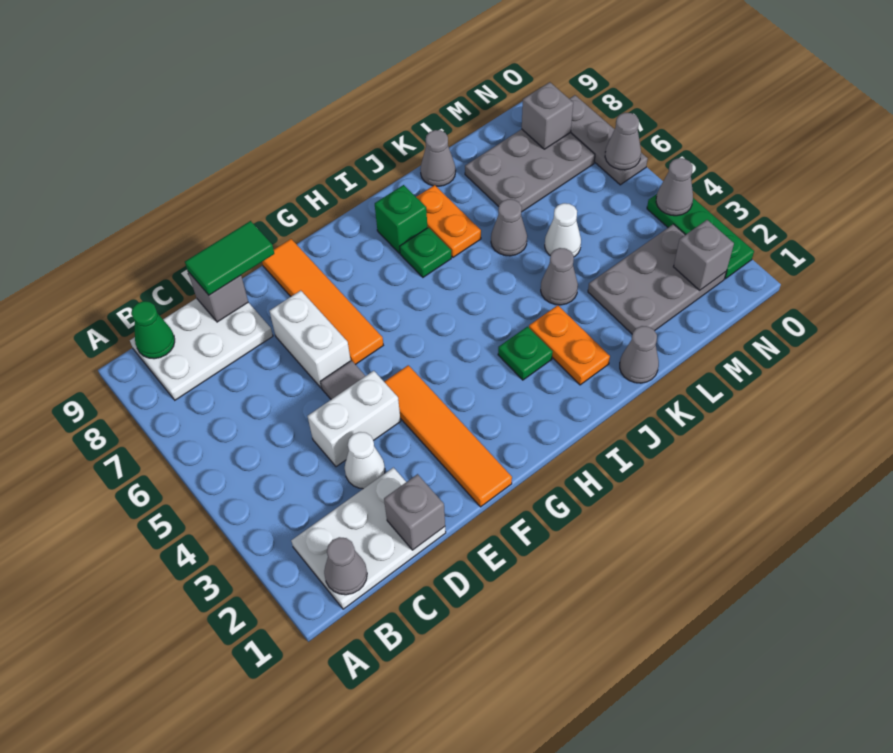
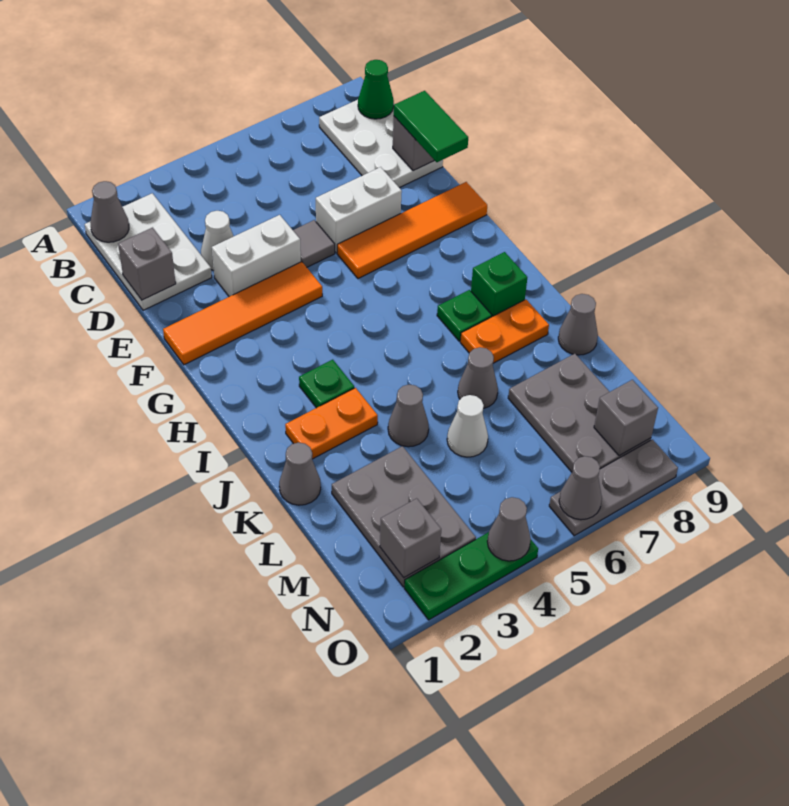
white brick D4:E4 level 1 -> white brick E3:E4 level 1

